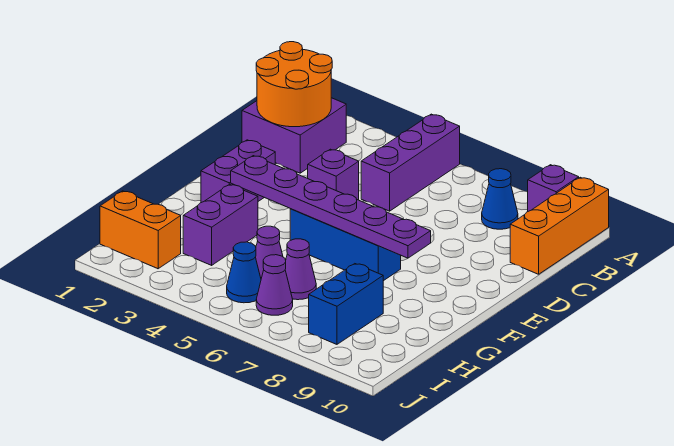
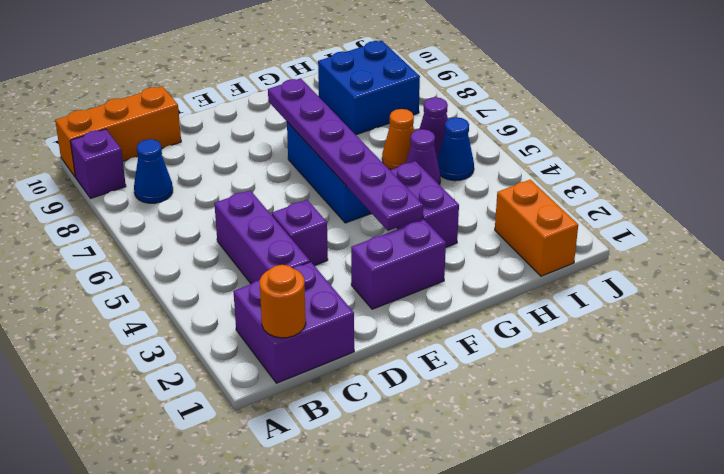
purple brick A5:C5 level 1 -> purple brick C3:C5 level 1
orange round brick B1:C2 level 2 -> orange round brick B1 level 2
purple brick G3:H3 level 1 -> purple brick G3:G4 level 1
purple cone H6 level 1 -> orange cone H6 level 1
blue brick H8:I8 level 1 -> blue brick H8:I9 level 1

